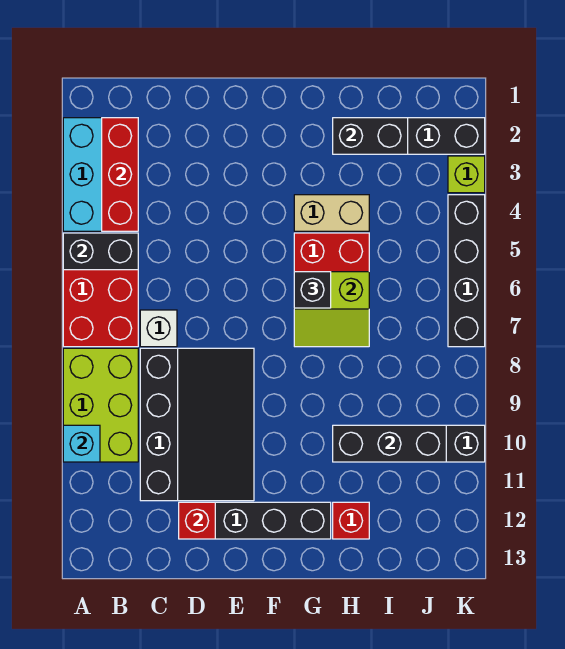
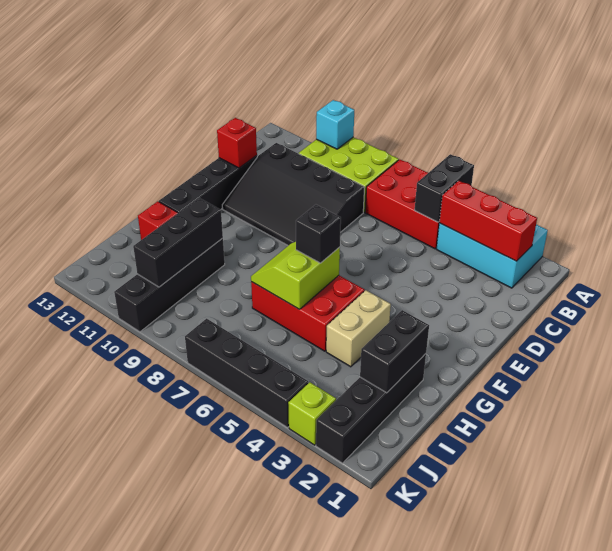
white brick C7 level 1 -> none

